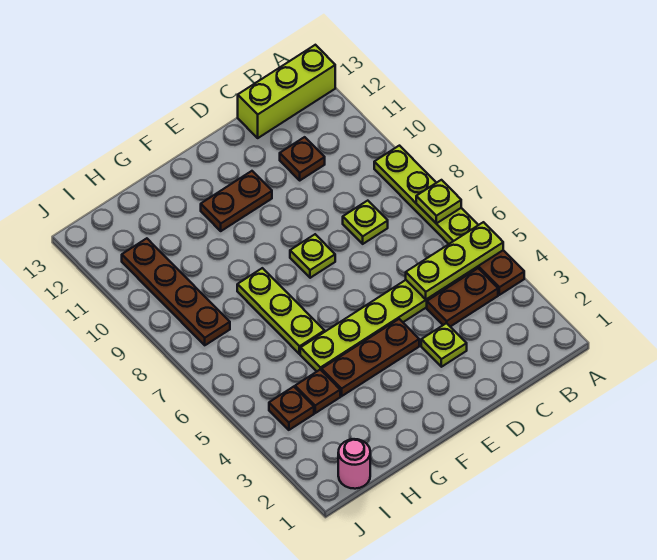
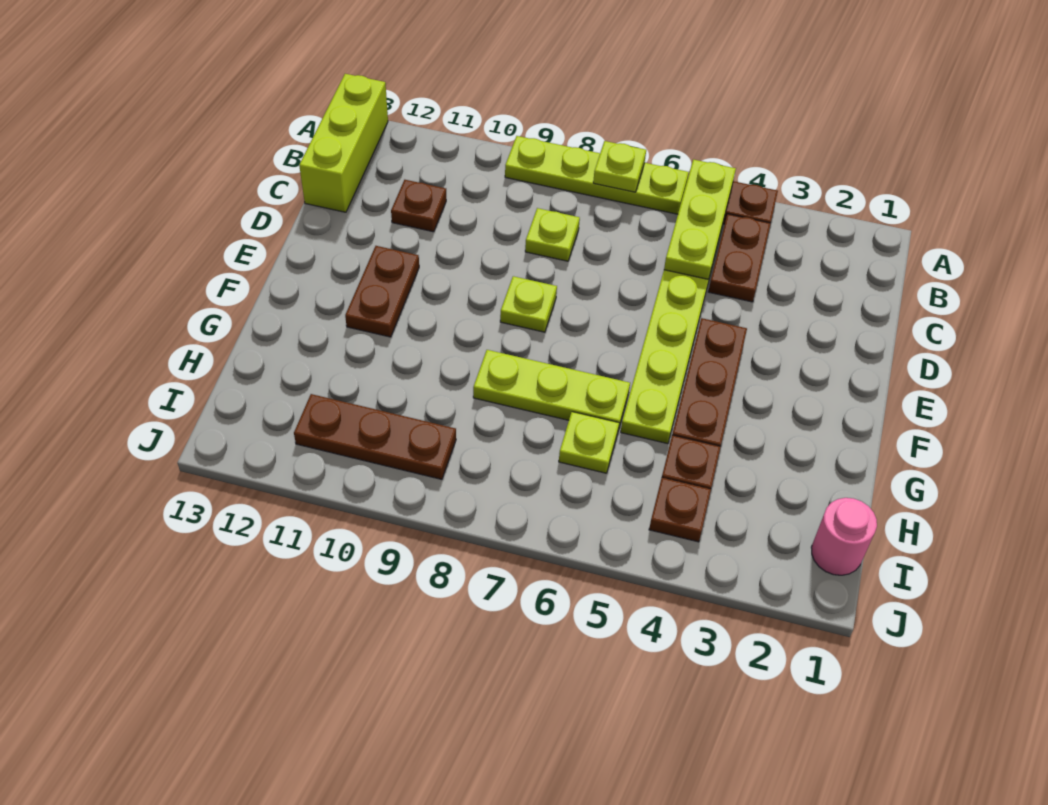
lime plate D3 level 1 -> lime plate H6 level 1
brown plate I8:I11 level 1 -> brown plate I9:I11 level 1

